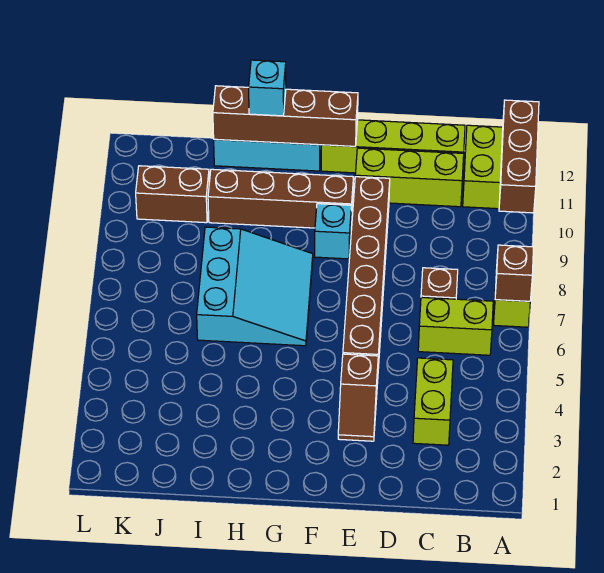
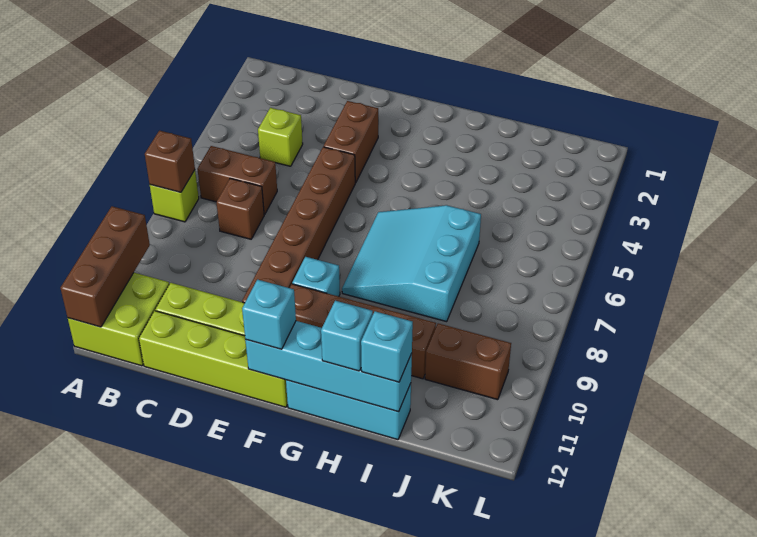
lime brick B6:C6 level 1 -> brown brick B6:C6 level 1
lime brick C3:C4 level 1 -> lime brick C4 level 1
brown slope E3:E4 level 1 top 4 -> brown brick E3:E4 level 1
brown brick F12:I12 level 2 -> cyan brick F12:I12 level 2
none -> cyan brick F12 level 3
none -> cyan brick I12 level 3

